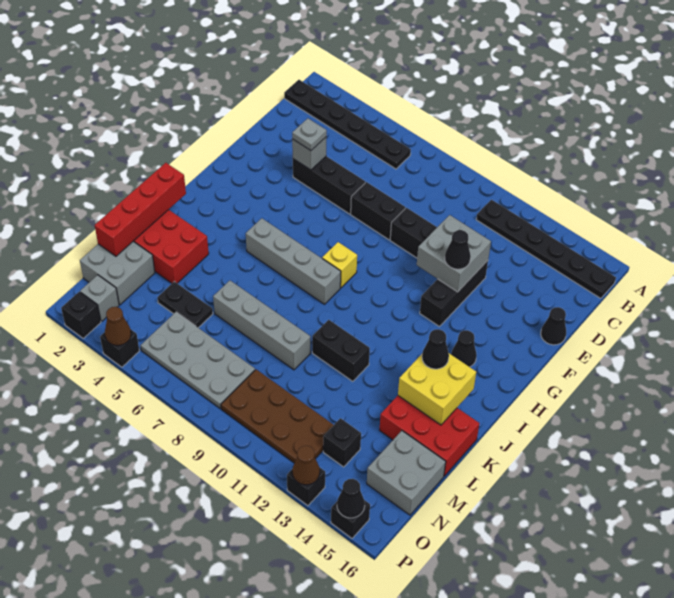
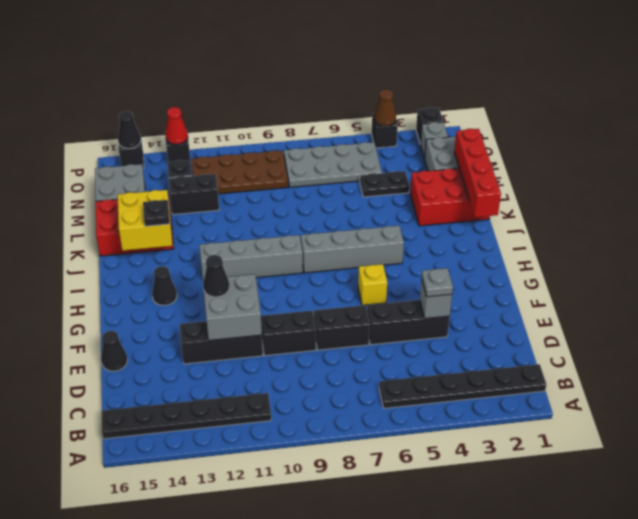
black brick E12:G12 level 1 -> black brick E11:E13 level 1
yellow brick H8 level 1 -> yellow brick G6 level 1
black cone J14 level 3 -> black plate J14 level 3
black brick K10:K11 level 1 -> black brick M12:M13 level 1
grey brick L6:L9 level 1 -> grey brick I9:I12 level 1
brown cone P13 level 2 -> red cone P13 level 2

